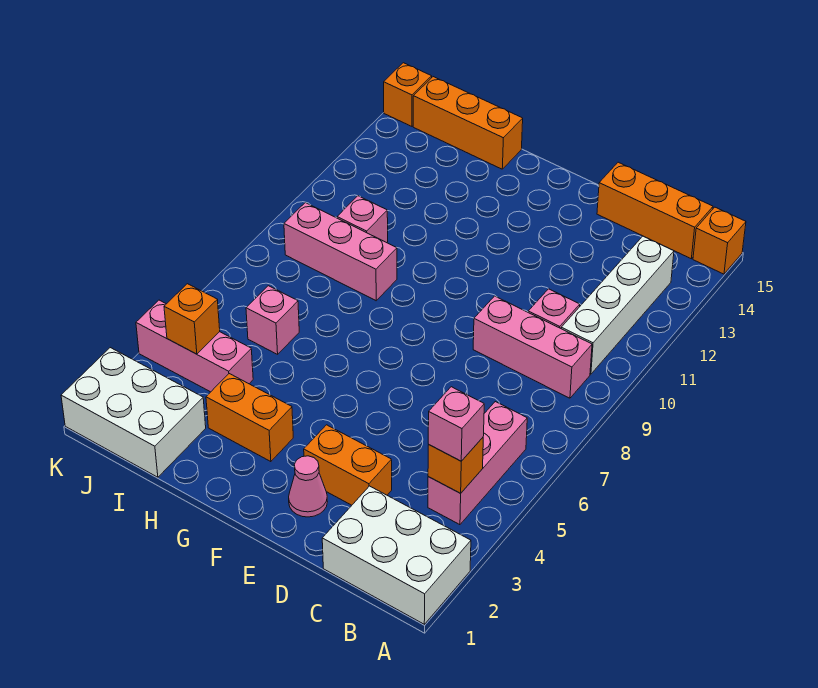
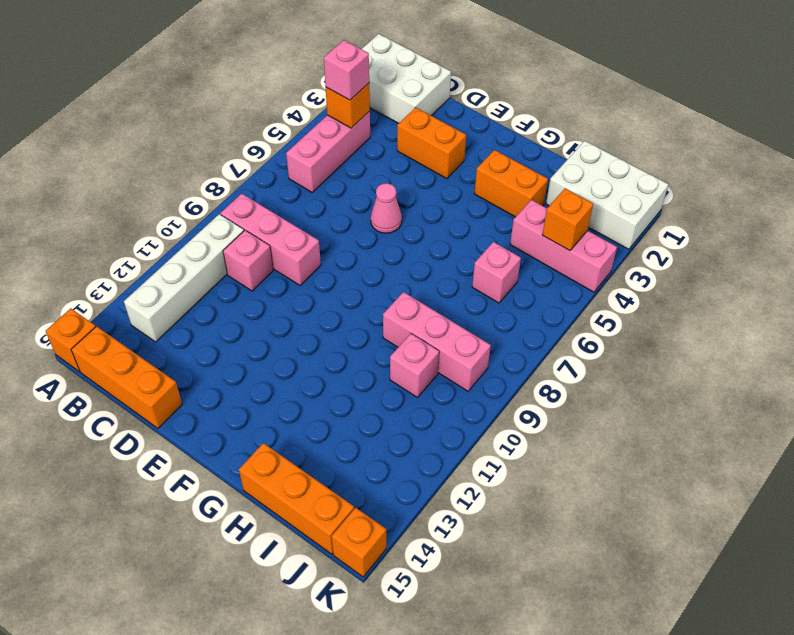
pink cone E2 level 1 -> pink cone E6 level 1

